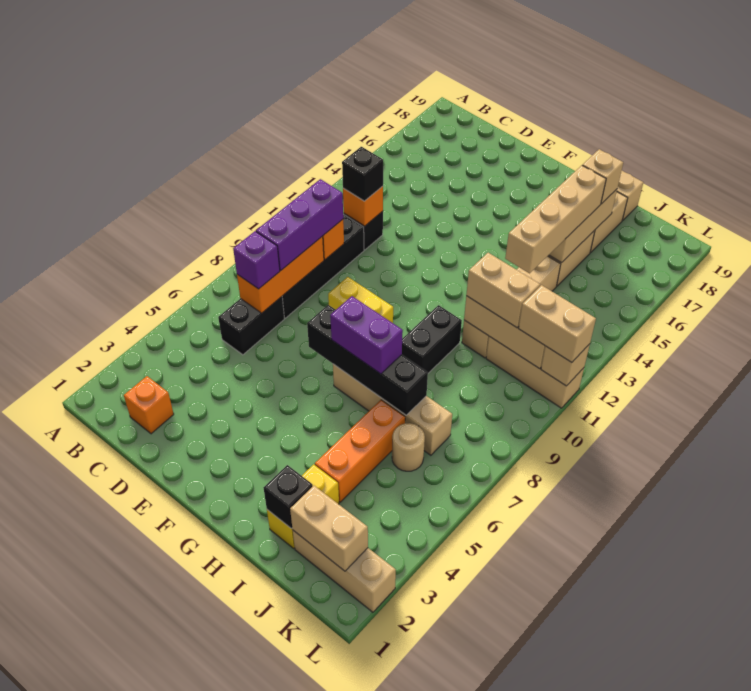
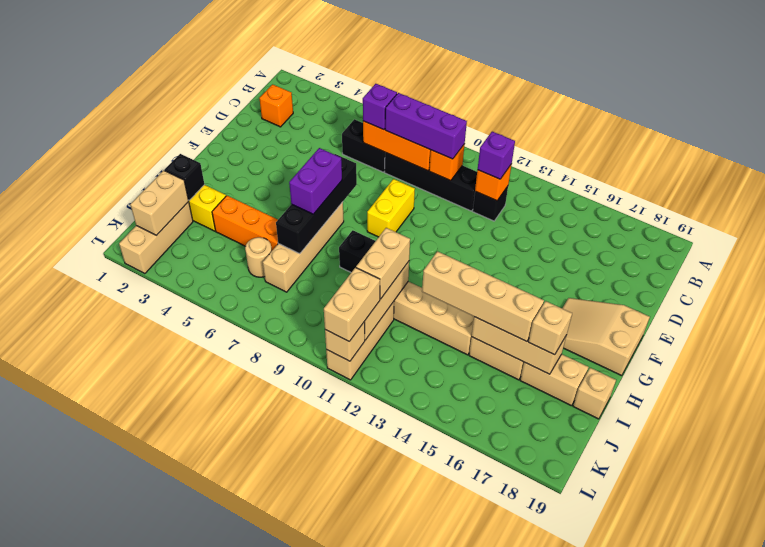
black brick C12 level 3 -> purple brick C12 level 3
none -> tan slope F17:G19 level 1 top 19

